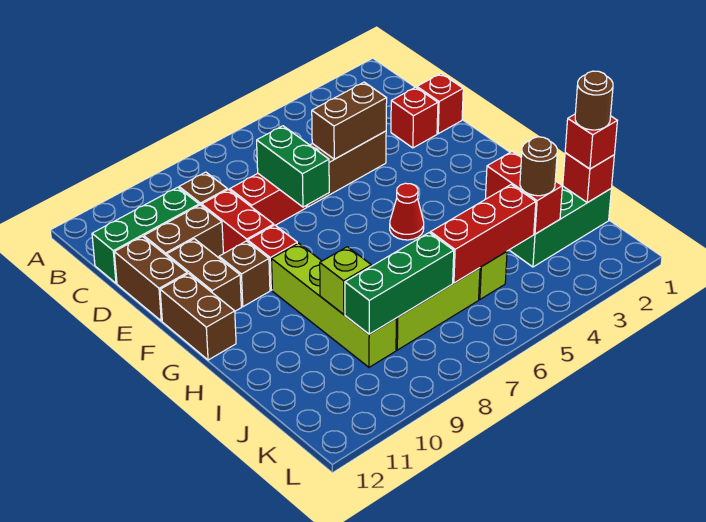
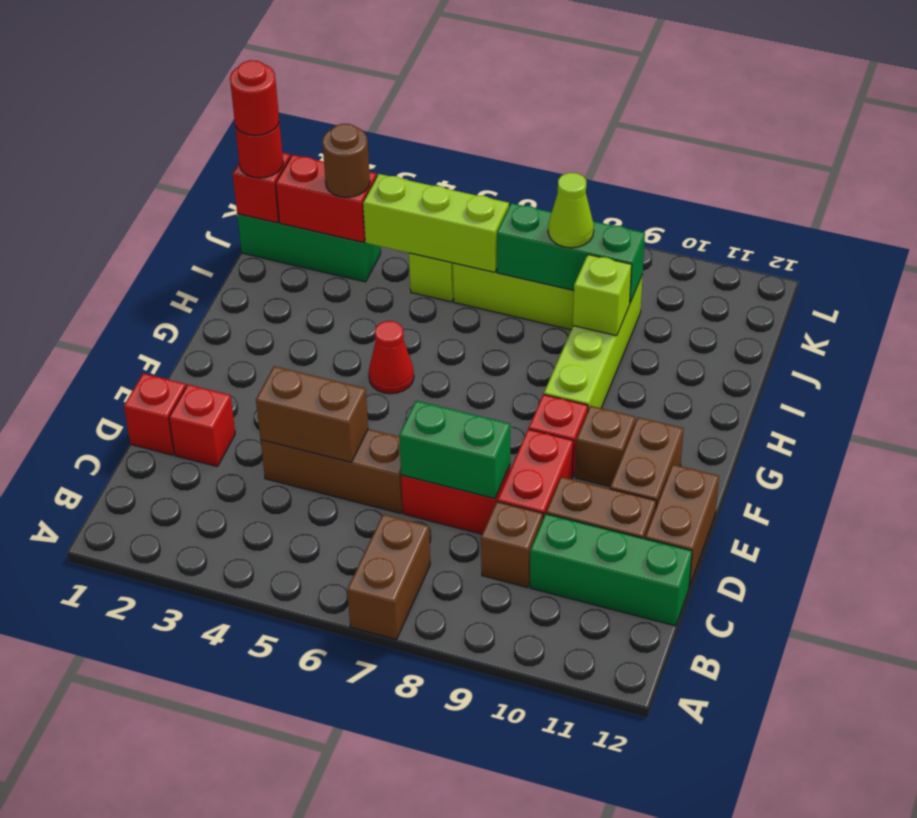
green brick D7:E7 level 2 -> green brick D7:D8 level 2
brown brick F12:G12 level 1 -> brown brick A7:B7 level 1
red brick I3:J3 level 2 -> red brick J2:J3 level 2
red brick J1 level 3 -> red round brick J1 level 3
brown round brick J1 level 4 -> red round brick J1 level 4
red brick J4:J6 level 2 -> lime brick J4:J6 level 2
none -> lime cone J8 level 3

